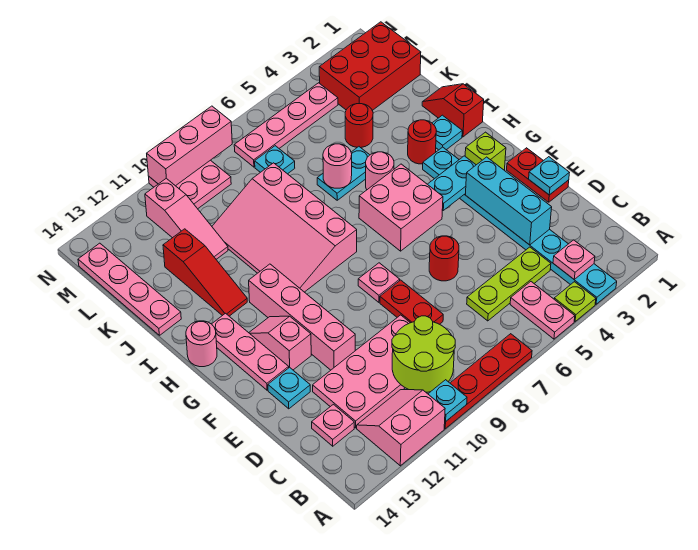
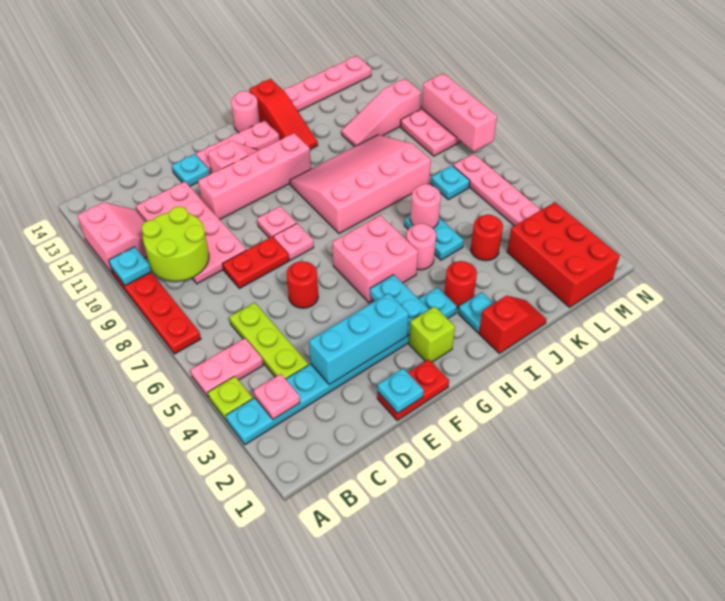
pink plate C13 level 1 -> pink plate F9 level 1
red slope I12:K12 level 1 top K -> red slope I12:I14 level 1 top 14

